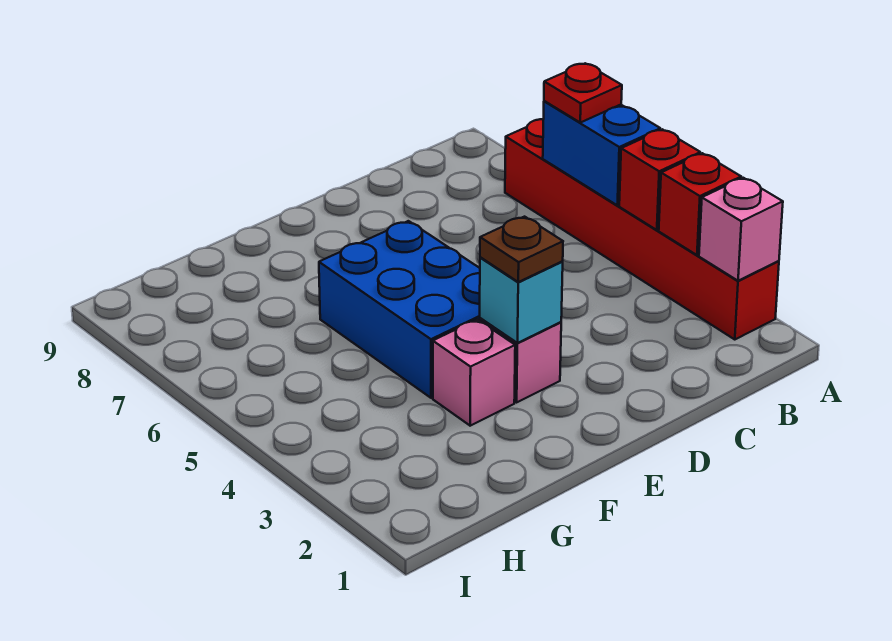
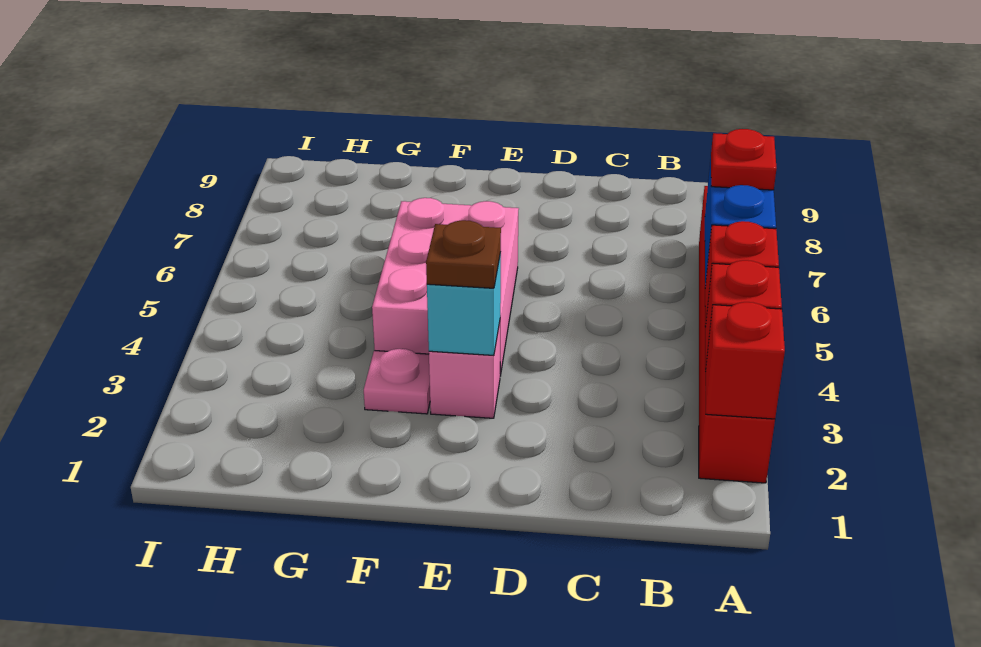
pink brick A2 level 2 -> red brick A2 level 2
blue brick E4:F6 level 1 -> pink brick E4:F6 level 1
pink brick F3 level 1 -> pink plate F3 level 1

